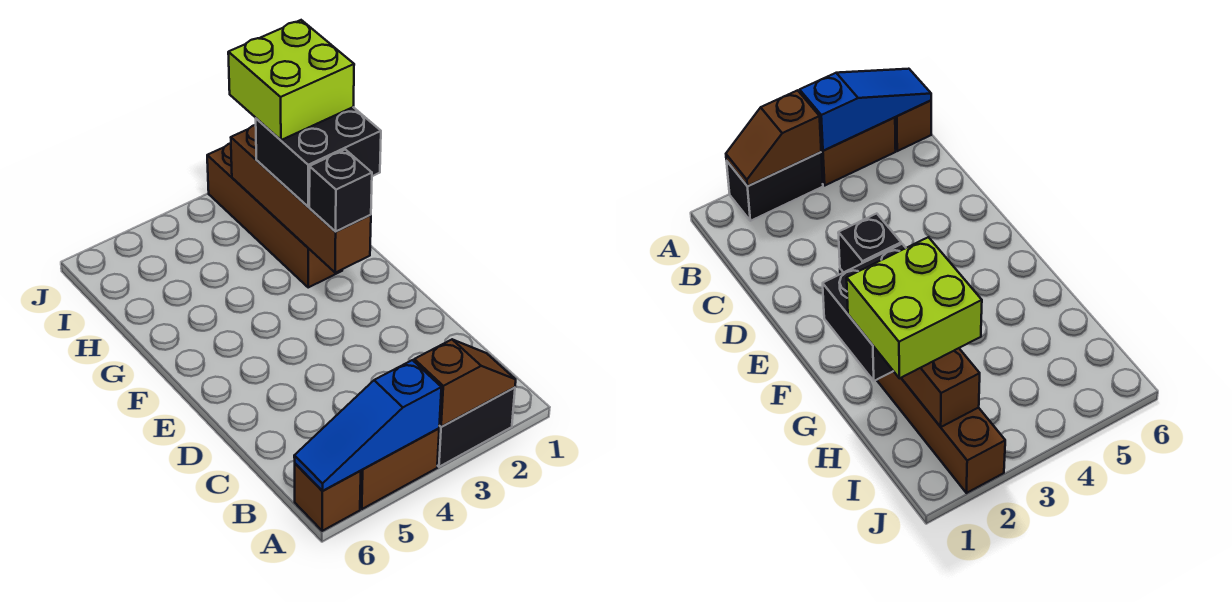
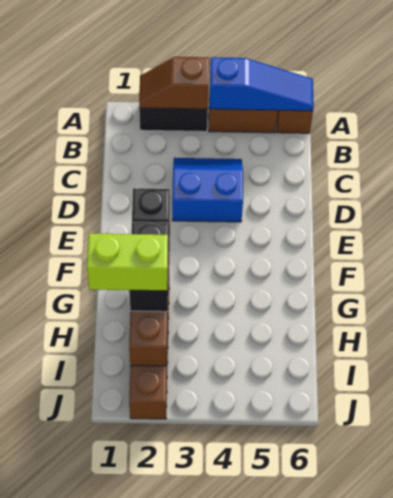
none -> blue slope C3:D4 level 1 top D
black brick G1:H2 level 3 -> black brick G2:H2 level 3
lime brick H1:I2 level 4 -> lime brick H1:H2 level 4

